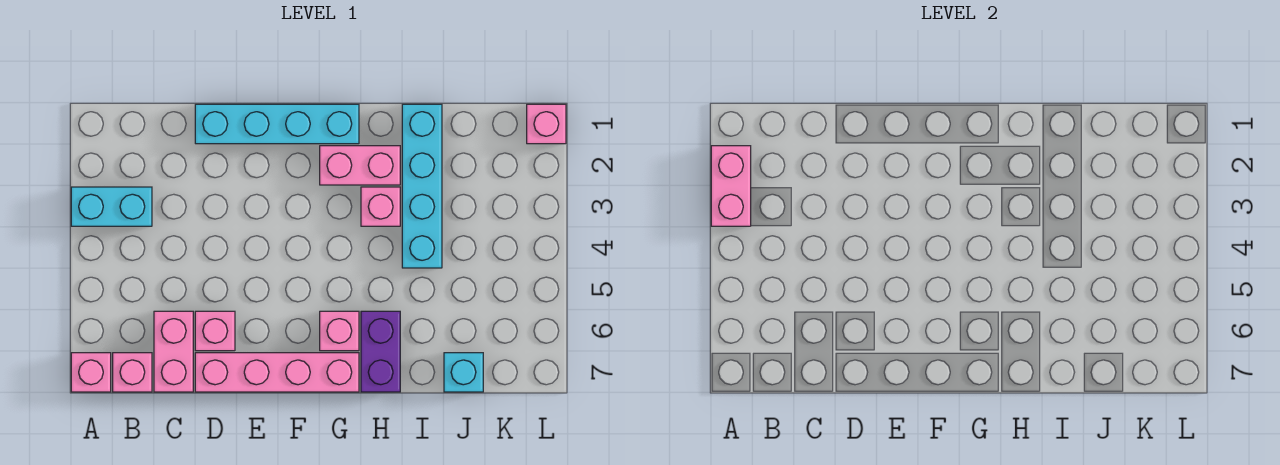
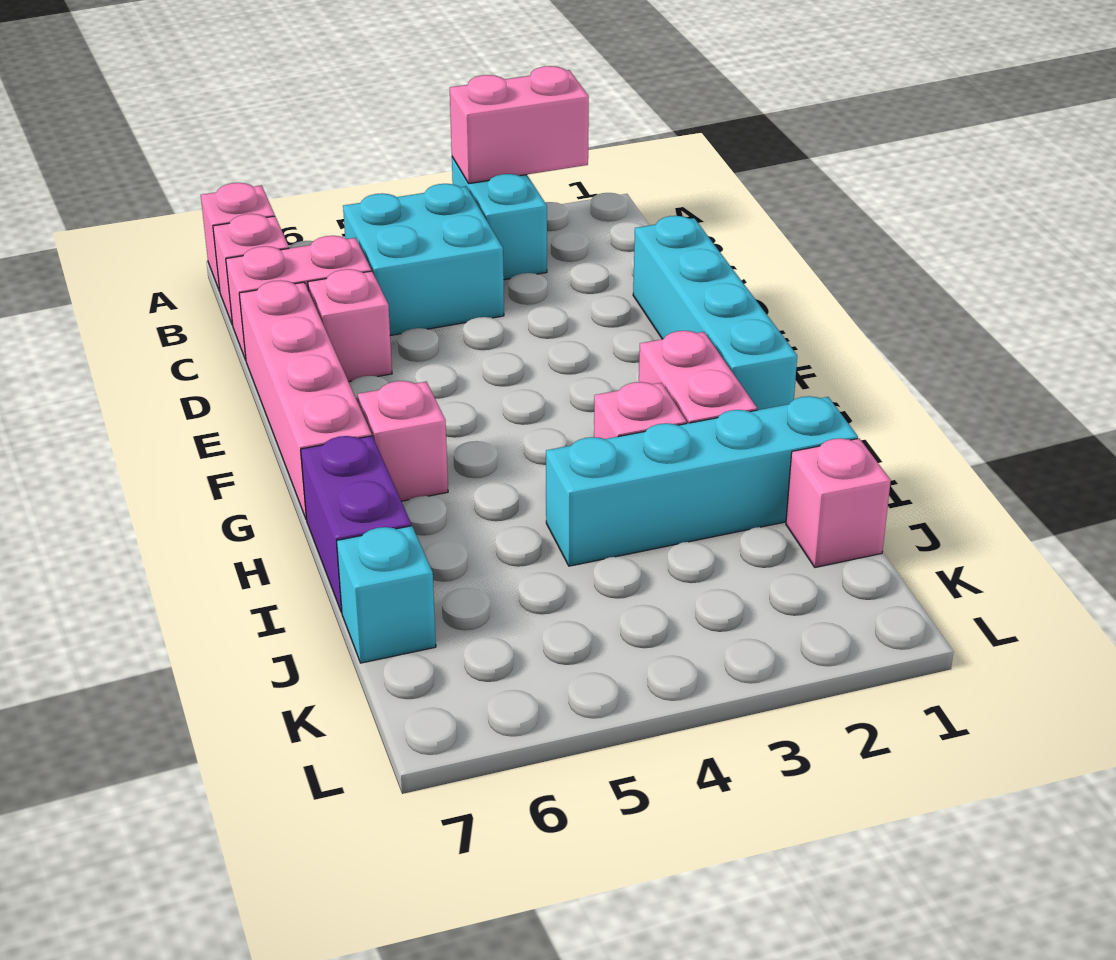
none -> cyan brick B4:C5 level 1
purple brick H6:H7 level 1 -> purple brick H7:I7 level 1
pink brick L1 level 1 -> pink brick J1 level 1

